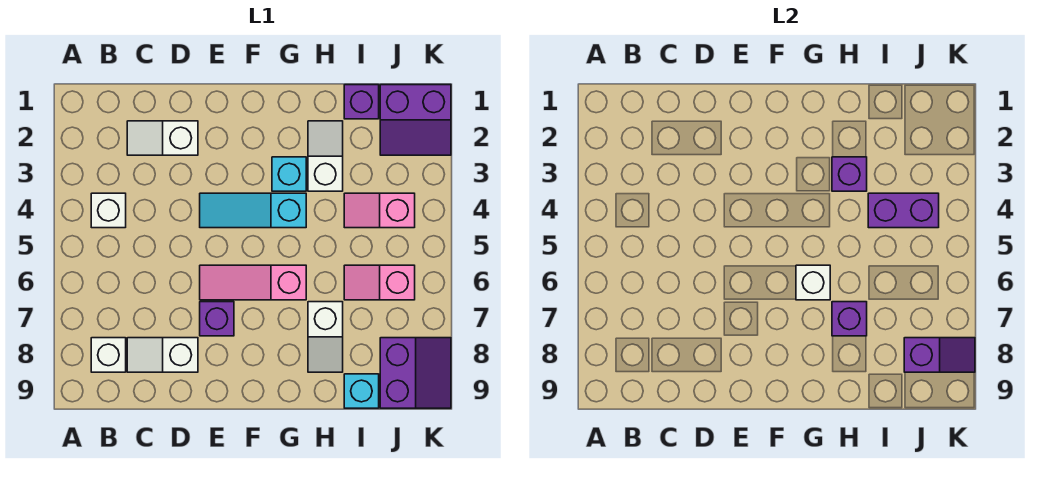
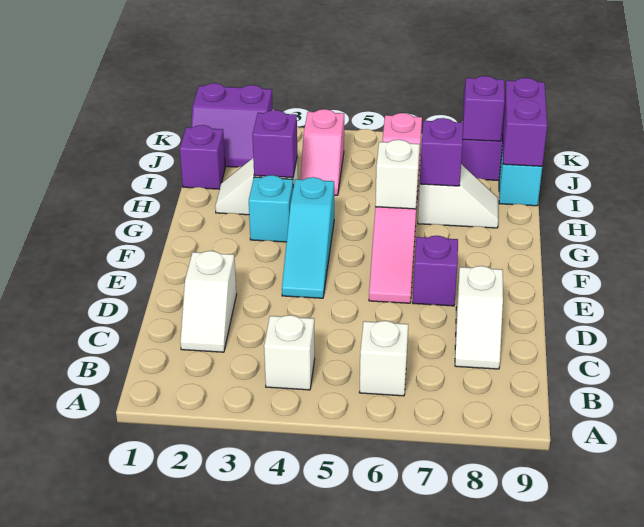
white brick B8 level 1 -> white brick B6 level 1
purple brick I4:J4 level 2 -> purple brick I9:J9 level 2
purple slope J1:K2 level 1 top 1 -> purple slope J1:K2 level 1 top K

